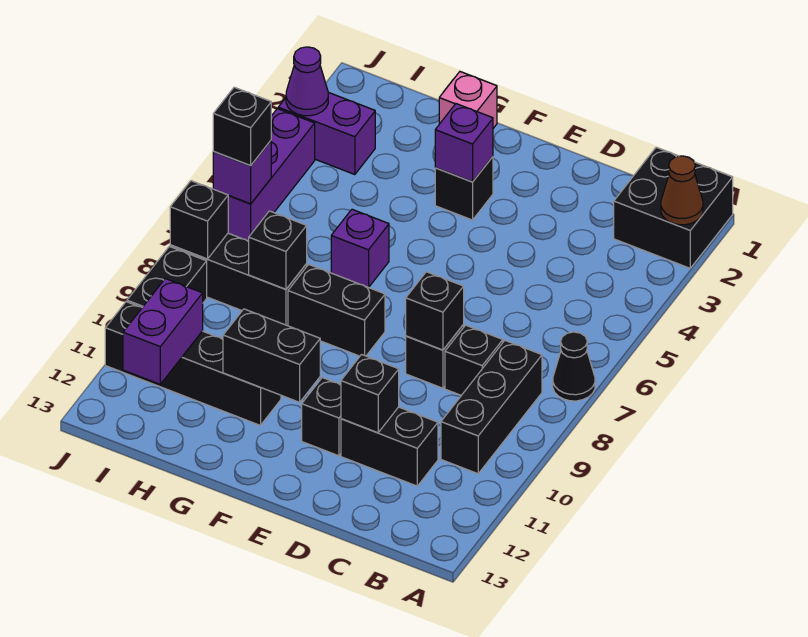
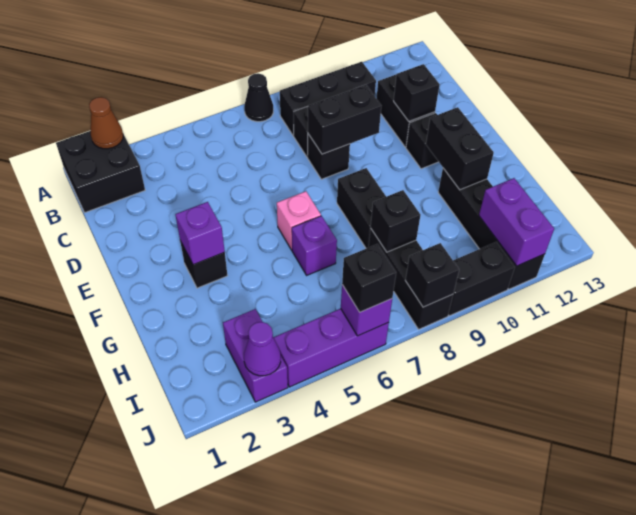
black brick D8 level 2 -> black brick D8:D9 level 2
pink brick G1 level 1 -> pink brick F6 level 1
purple brick I11:I12 level 2 -> purple brick I11:J11 level 2

